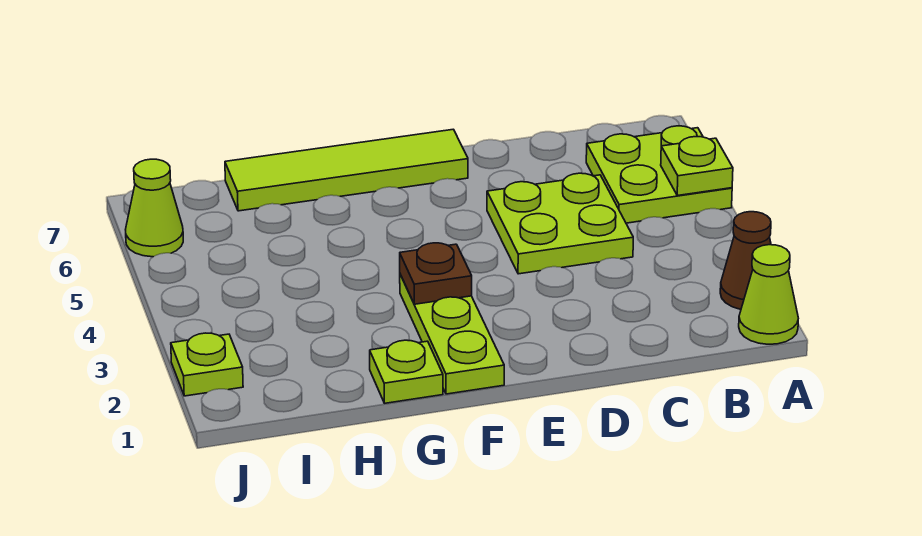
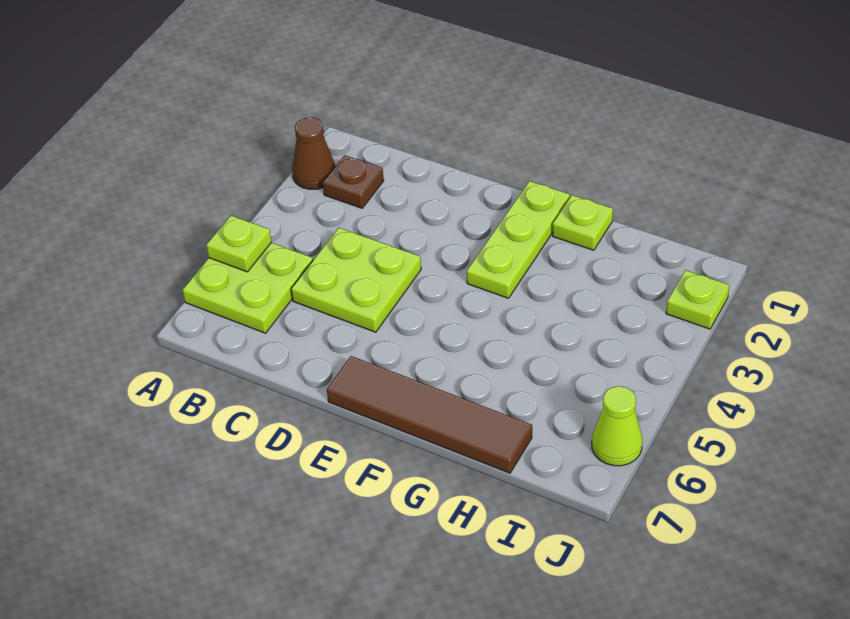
lime cone A1 level 1 -> none
lime tile E7:H7 level 1 -> brown tile E7:H7 level 1
brown plate F3 level 2 -> brown plate B2 level 1

